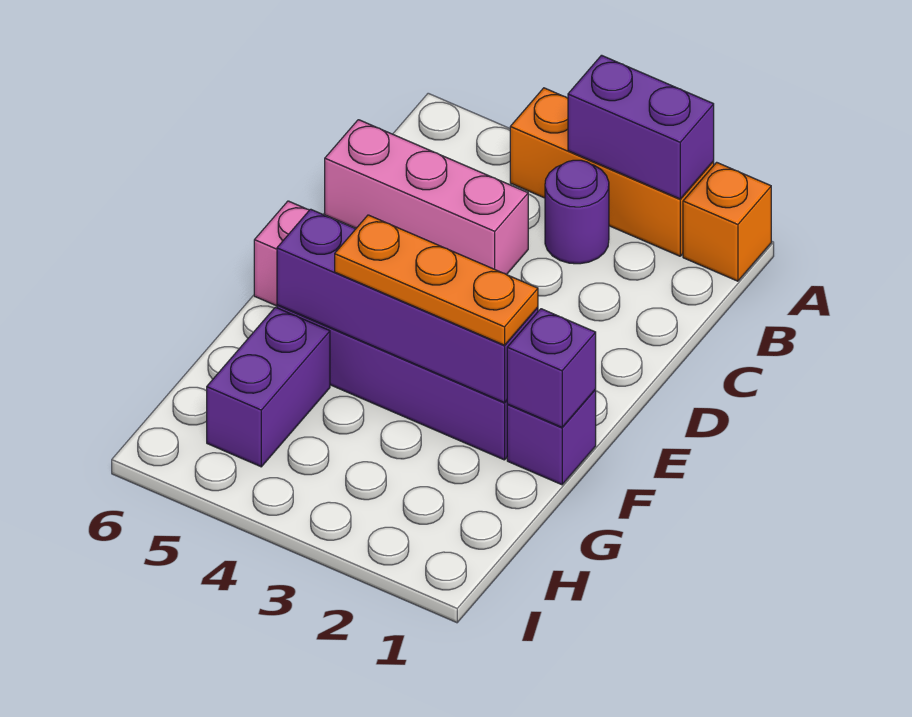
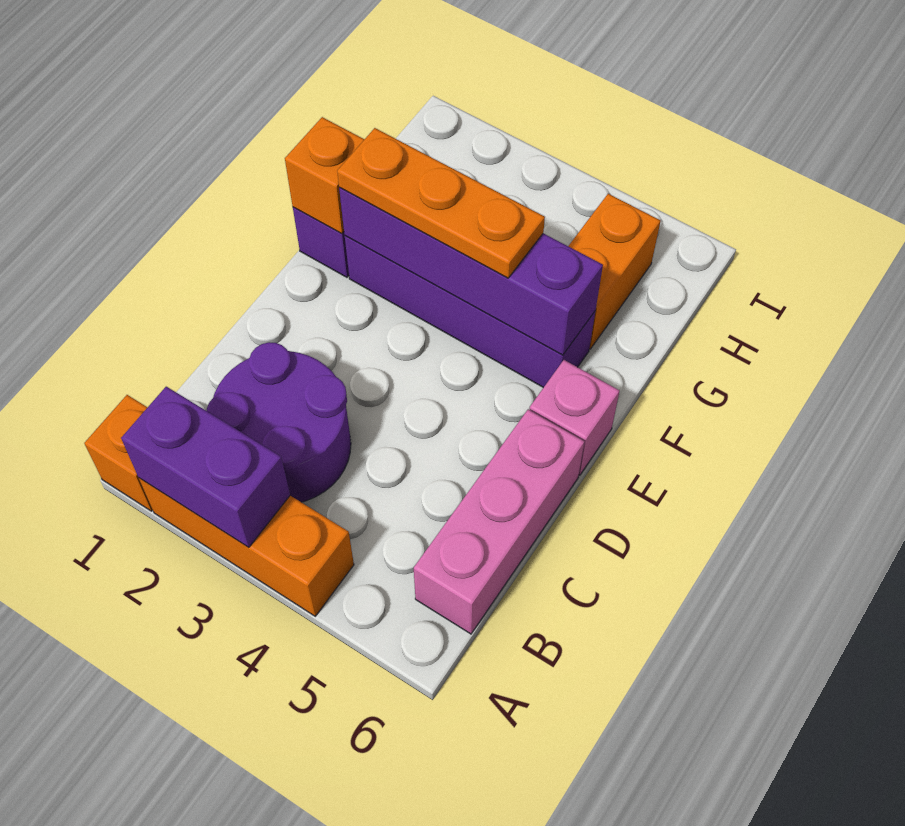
purple round brick B3 level 1 -> purple round brick B2:C3 level 1
pink brick C4:C6 level 1 -> pink brick B6:D6 level 1
purple brick F1 level 2 -> orange brick F1 level 2
purple brick G5:H5 level 1 -> orange brick G5:H5 level 1

